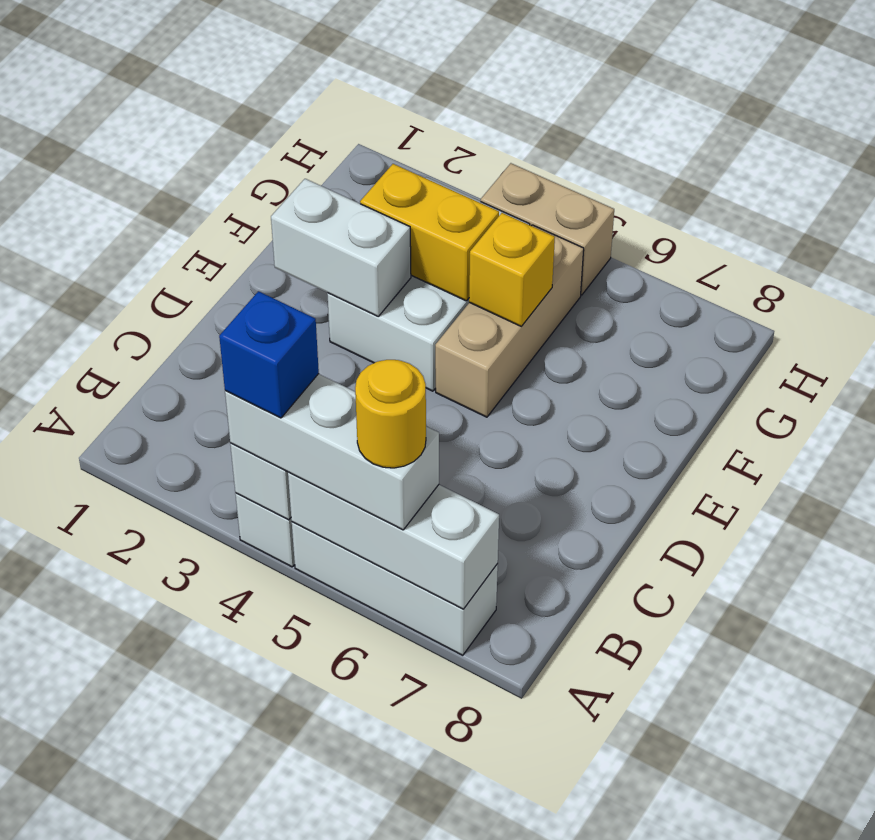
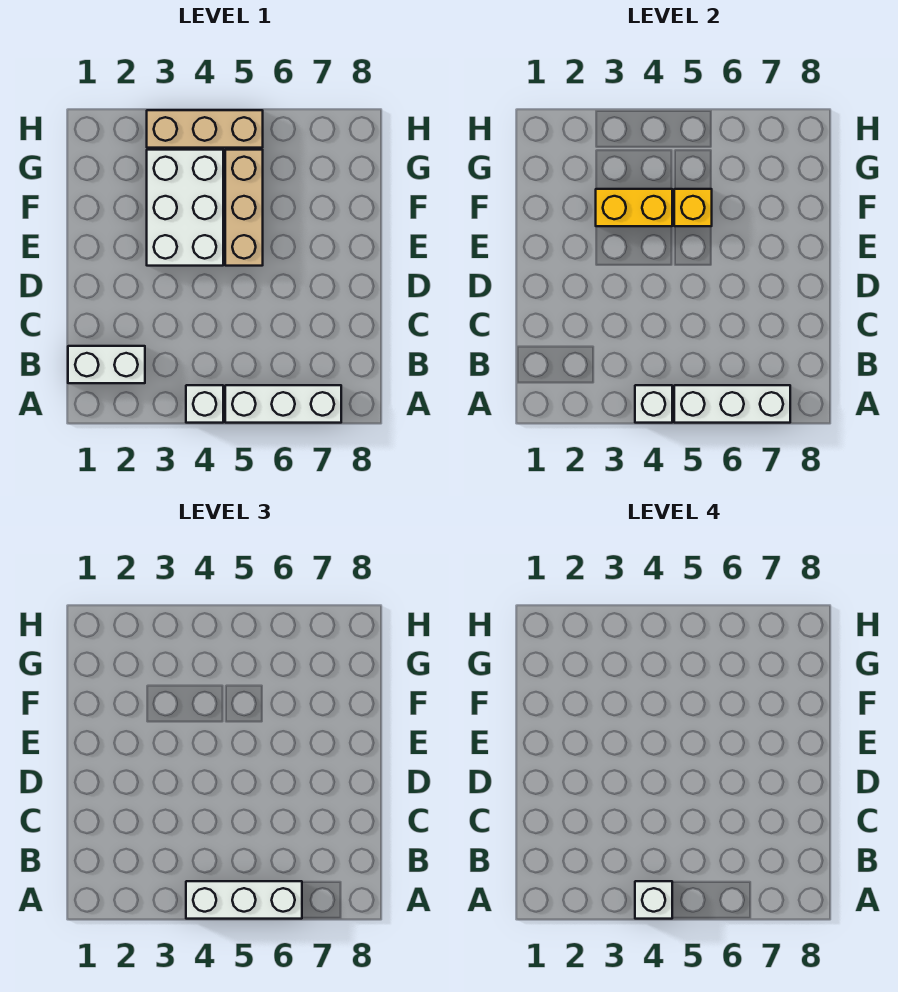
blue brick A4 level 4 -> white brick A4 level 4
yellow round brick A6 level 4 -> none
white brick E2:E3 level 2 -> white brick B1:B2 level 1
tan brick H4:H5 level 1 -> tan brick H3:H5 level 1

